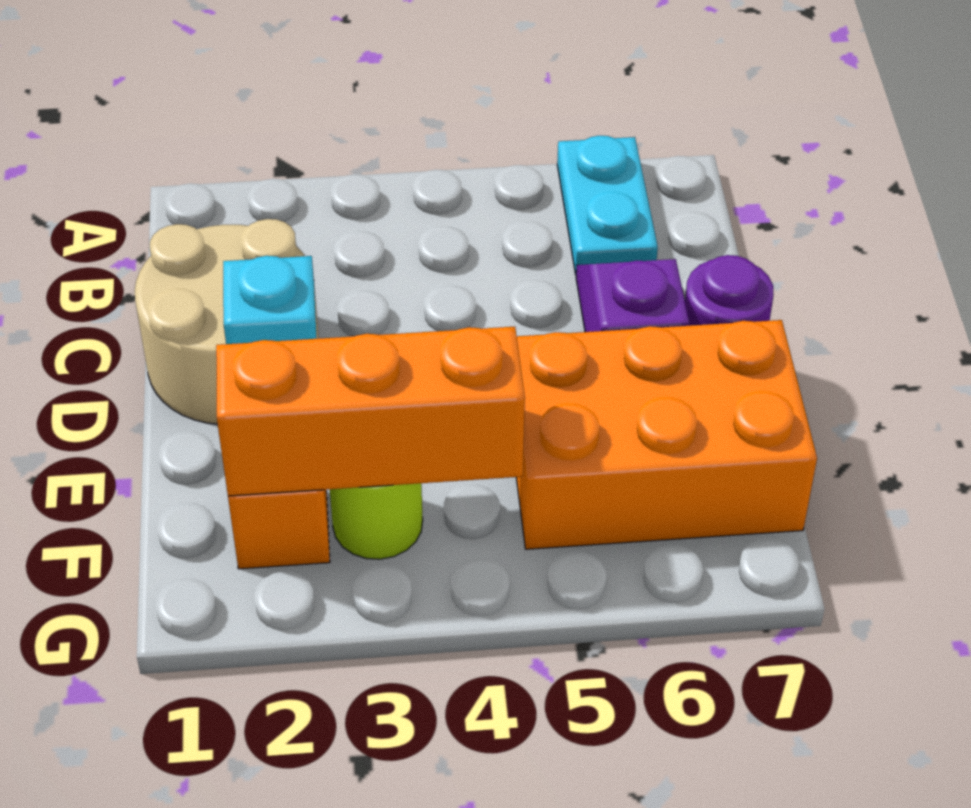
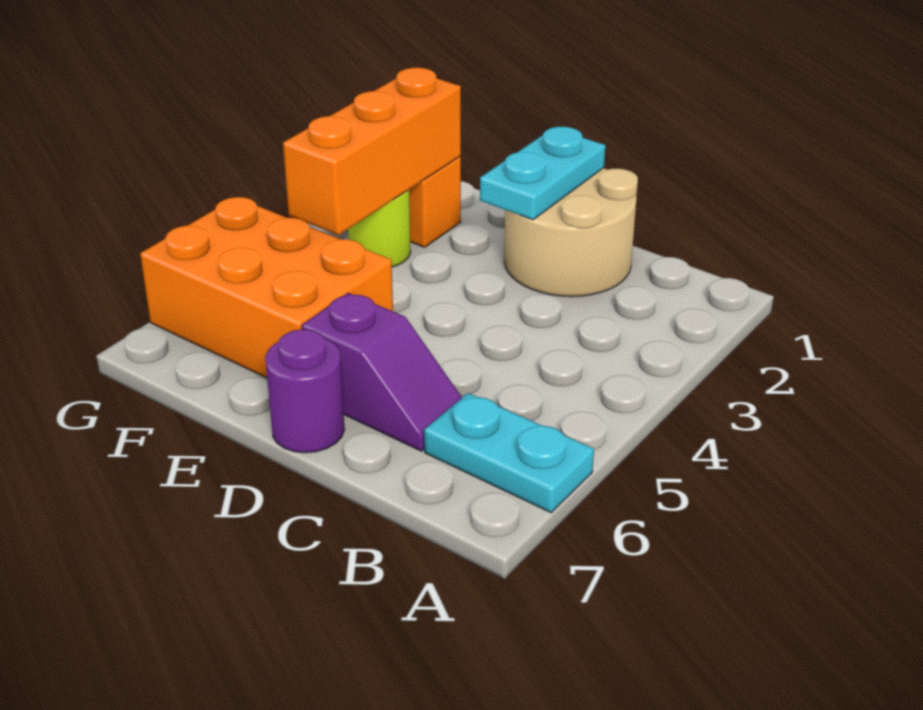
cyan plate D2 level 2 -> cyan plate D1:D2 level 2
orange brick E5:F7 level 1 -> orange brick E5:G6 level 1

